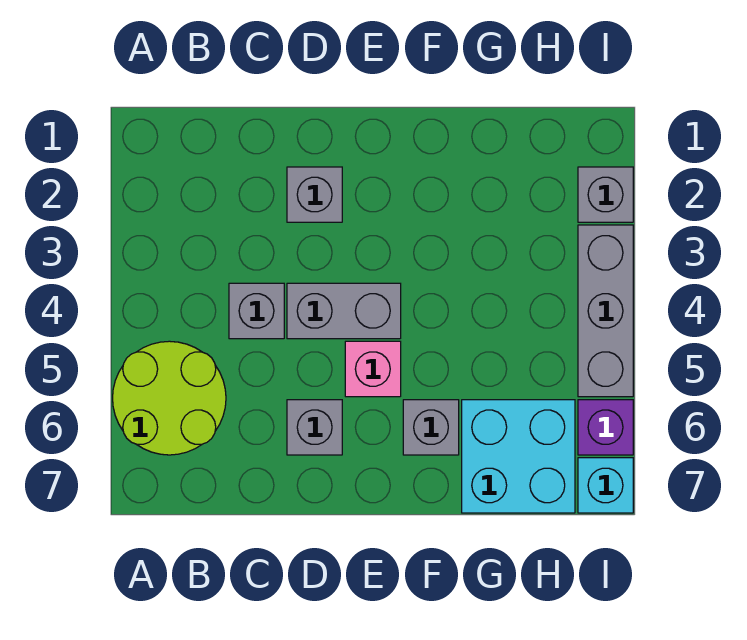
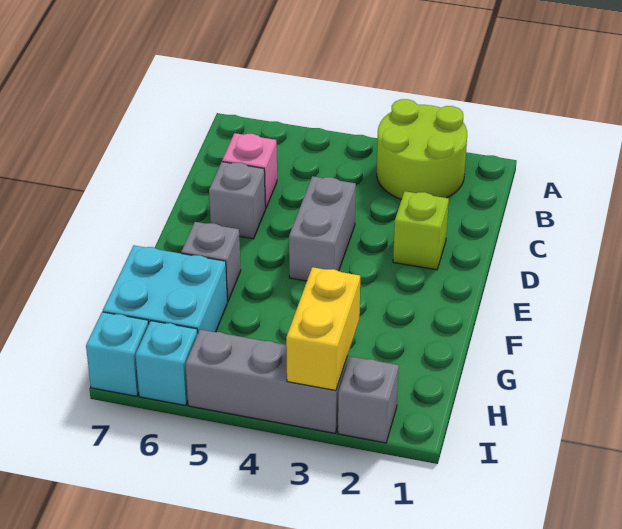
lime round brick A5:B6 level 1 -> lime round brick A2:B3 level 1
grey brick C4 level 1 -> none
grey brick D2 level 1 -> lime brick D2 level 1
pink brick E5 level 1 -> pink brick C6 level 1
none -> yellow brick H3:I3 level 2
purple brick I6 level 1 -> cyan brick I6 level 1

